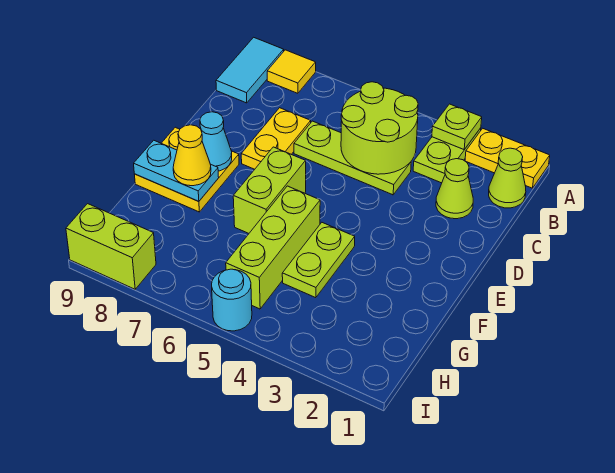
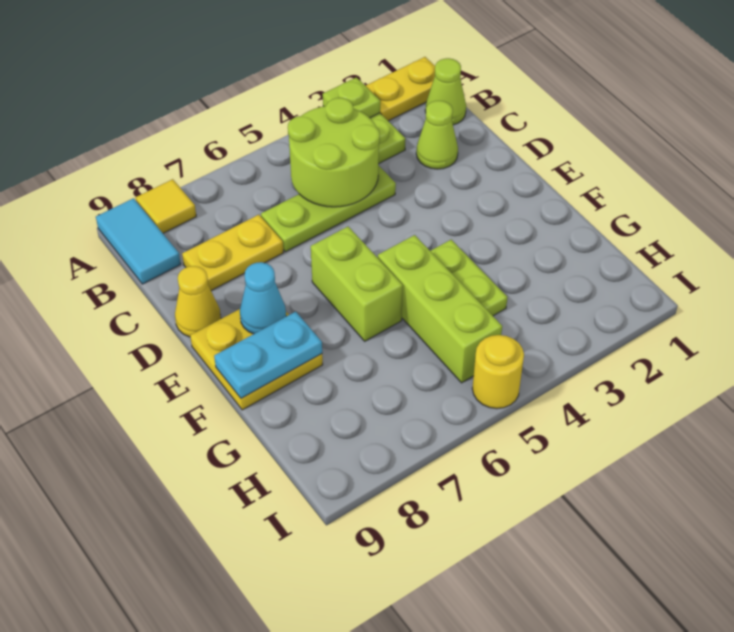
yellow plate C7:D7 level 1 -> yellow plate C7:C8 level 1
yellow cone F8 level 3 -> yellow cone D9 level 1
cyan round brick I5 level 1 -> yellow round brick I5 level 1
lime brick I8:I9 level 1 -> none

